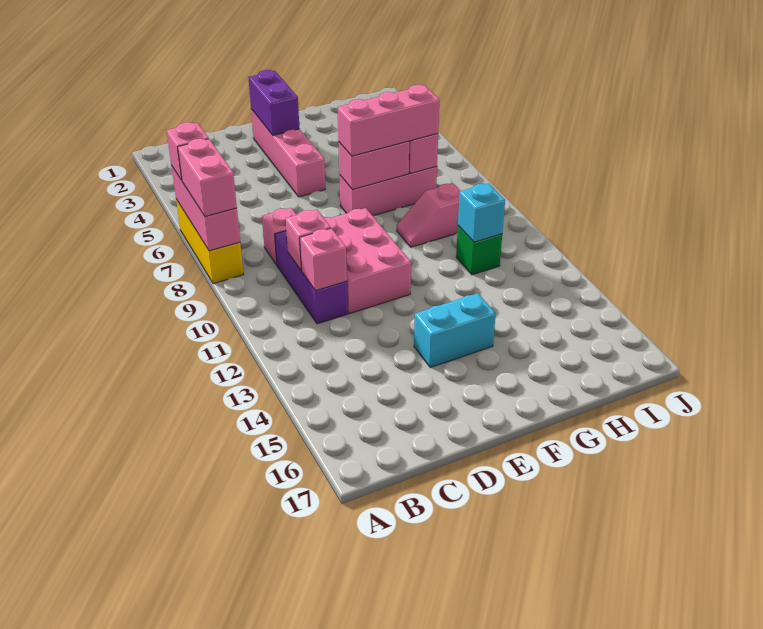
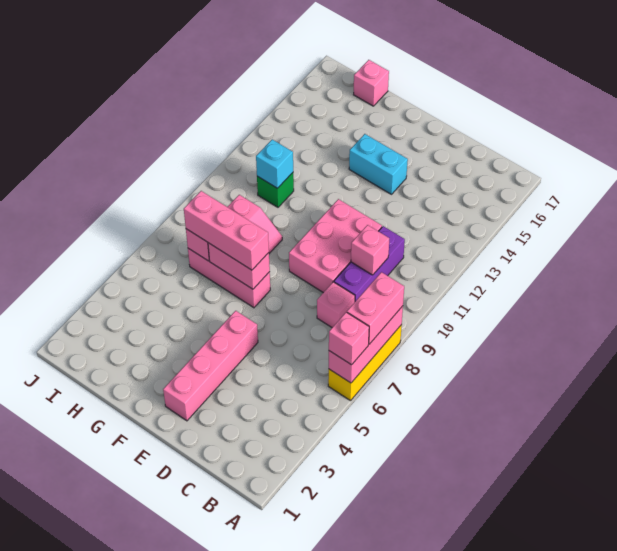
pink brick C11 level 2 -> pink brick H17 level 1
purple brick E2:E3 level 2 -> none

